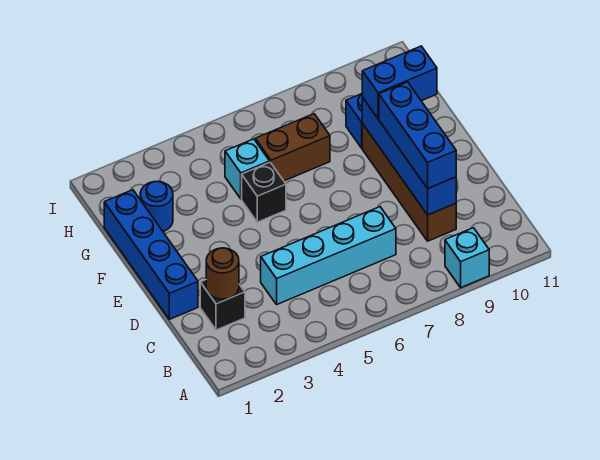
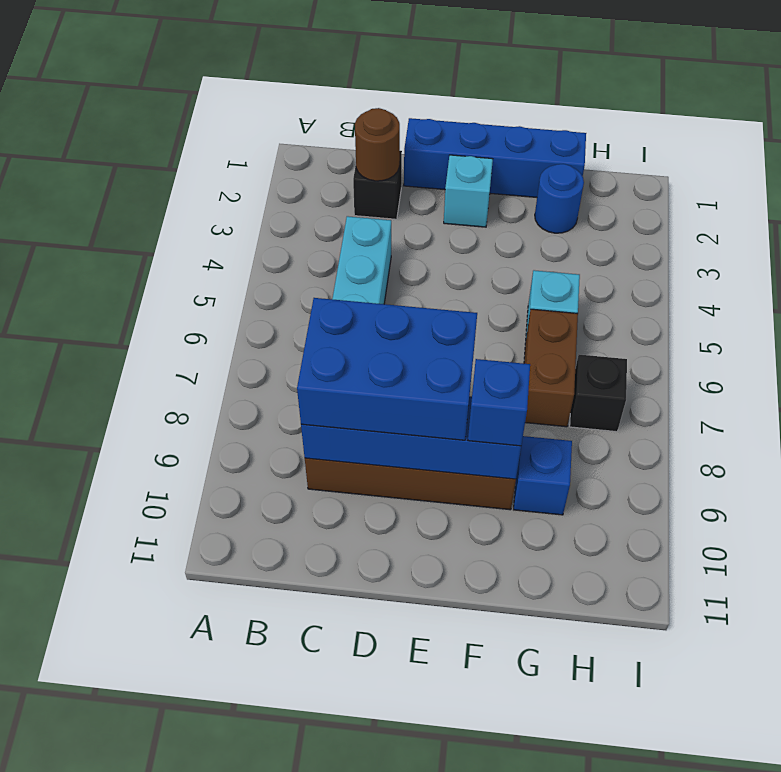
cyan brick A9 level 1 -> cyan brick E2 level 1
blue brick C9:E9 level 3 -> blue brick C8:E9 level 3
black brick F5 level 1 -> black brick H7 level 1
blue brick F9:F10 level 3 -> blue brick F9 level 3

